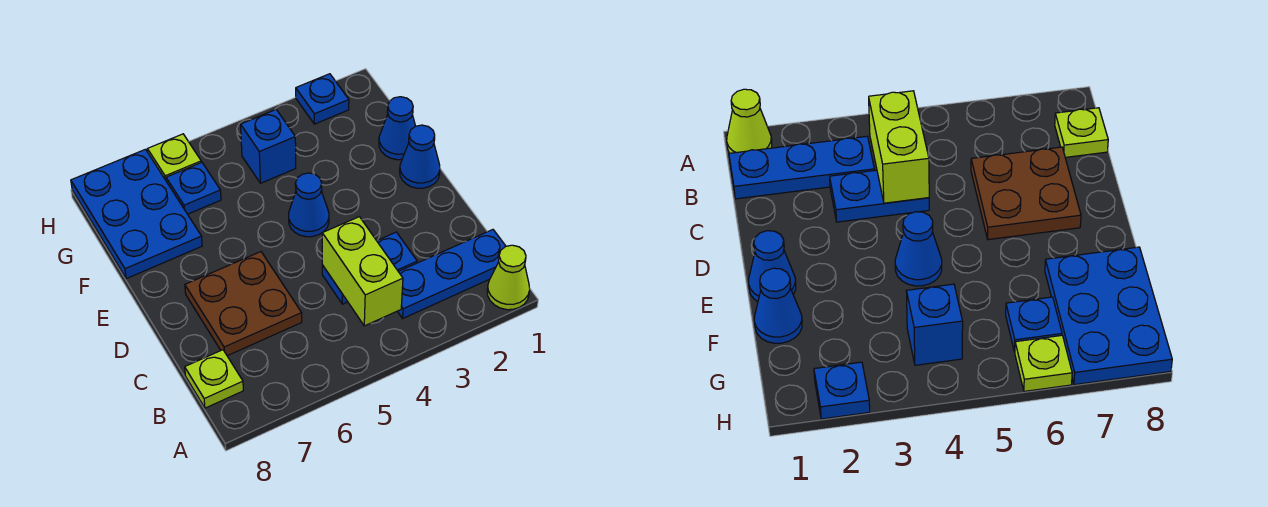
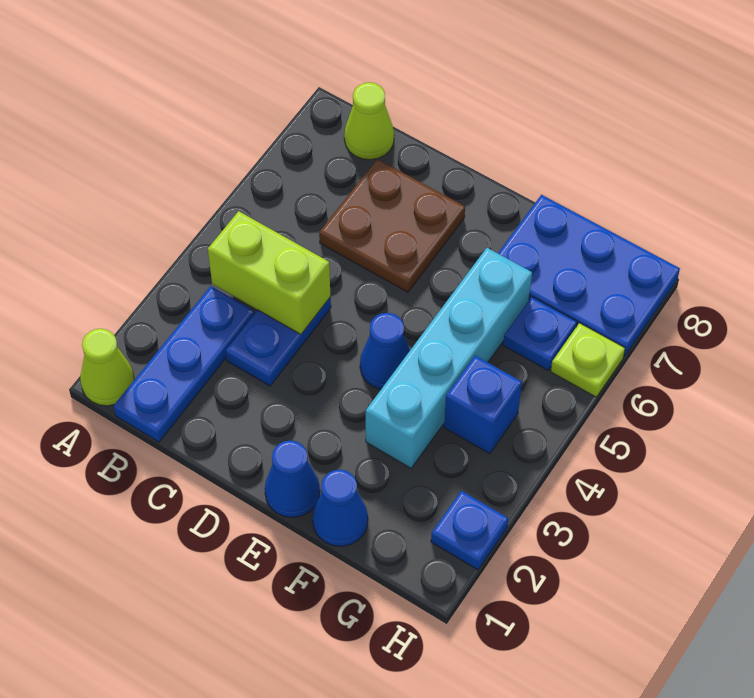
lime plate B8 level 1 -> lime cone B8 level 1
none -> cyan brick F3:F6 level 1

